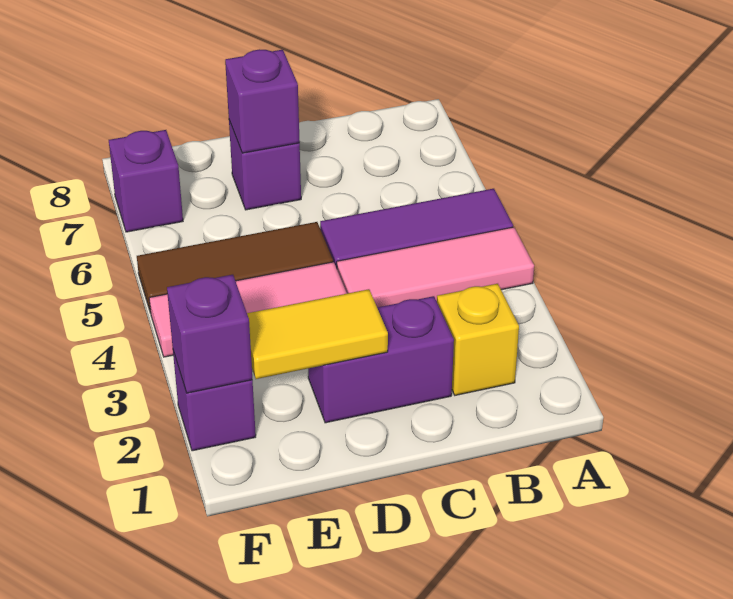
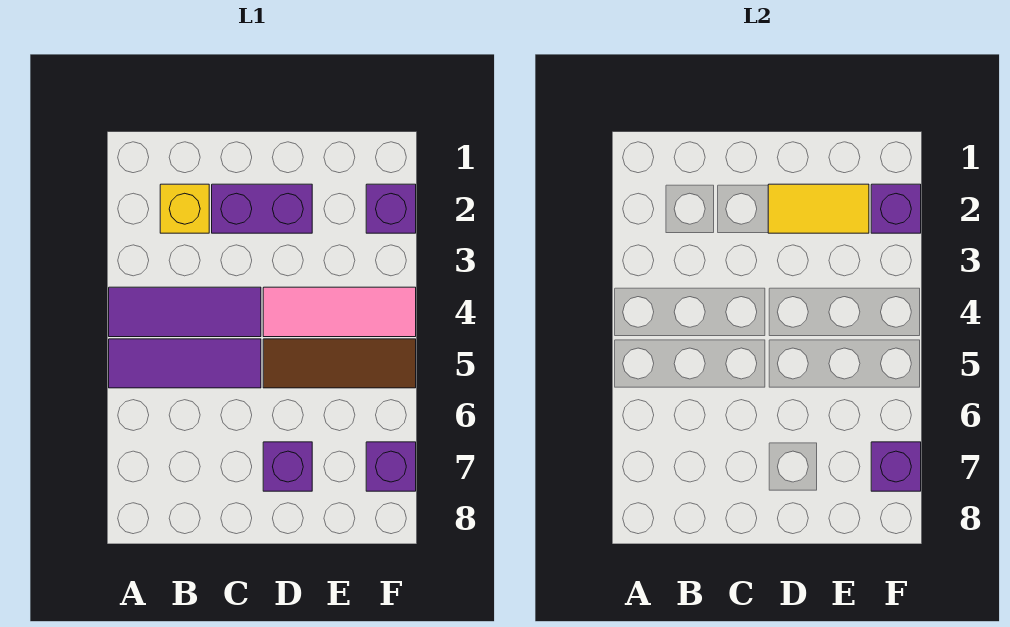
pink tile A4:C4 level 1 -> purple tile A4:C4 level 1
purple brick D7 level 2 -> purple brick F7 level 2

